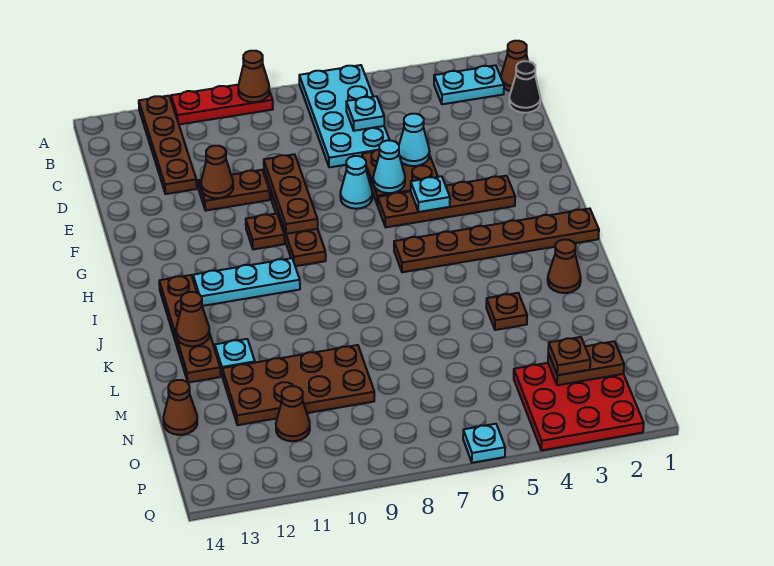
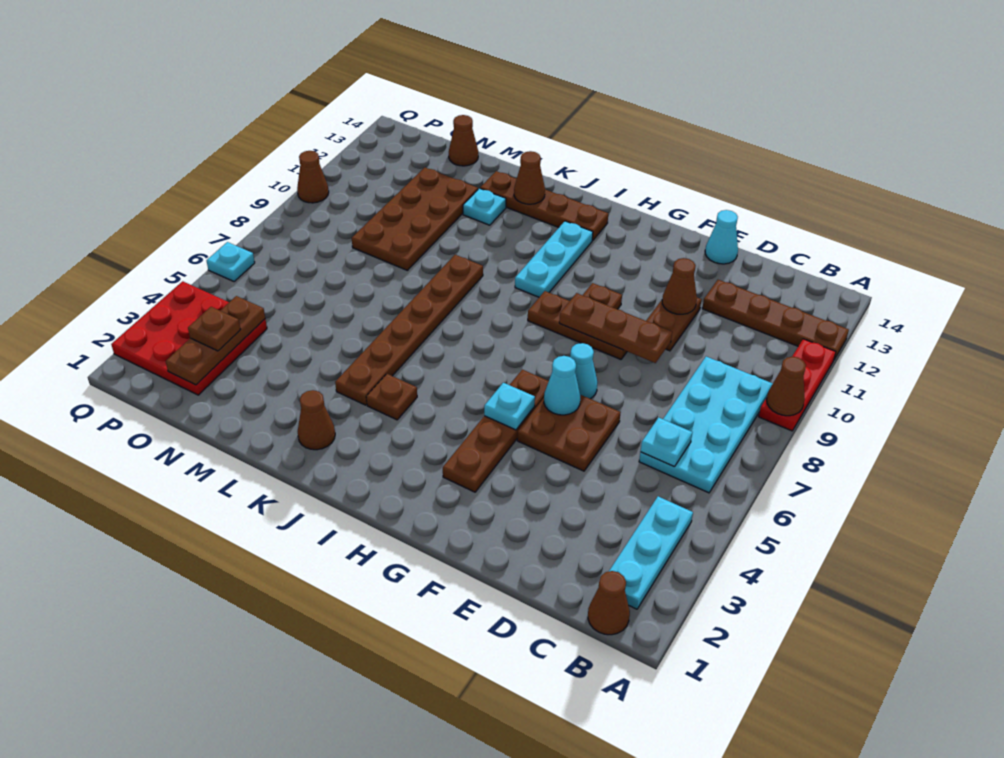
cyan plate A6:D7 level 1 -> cyan plate B6:C9 level 1
cyan plate B2:B3 level 1 -> cyan plate B2:B4 level 1
black cone C1 level 1 -> none
cyan cone E5 level 2 -> cyan cone E14 level 1
brown plate I1:I6 level 1 -> brown plate K4:K9 level 1
brown plate L4 level 1 -> brown plate J4 level 1
brown plate O2:O3 level 2 -> brown plate O2:O4 level 2
brown cone O11 level 1 -> brown cone Q10 level 1

